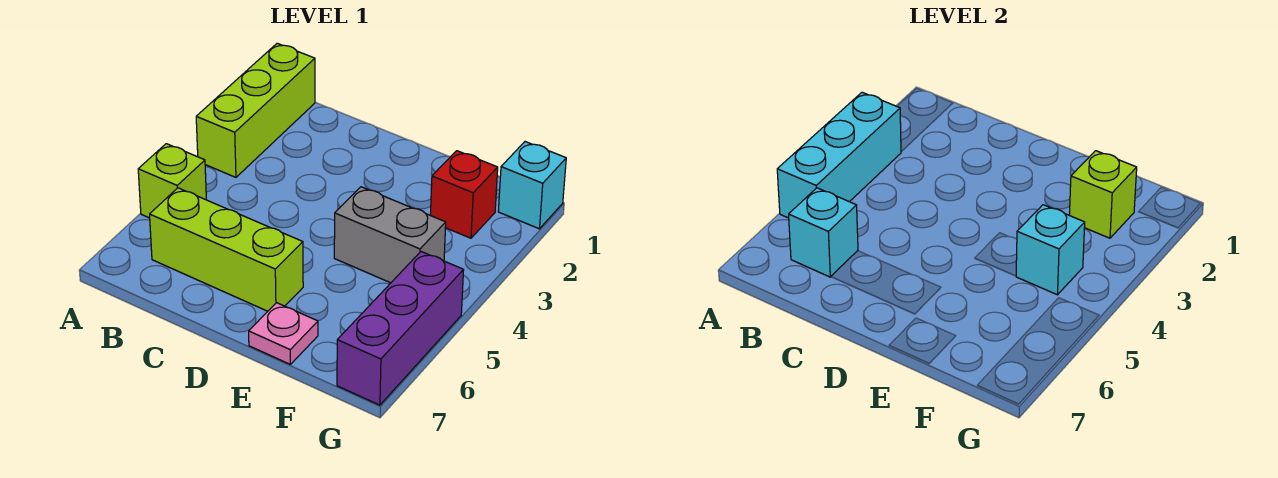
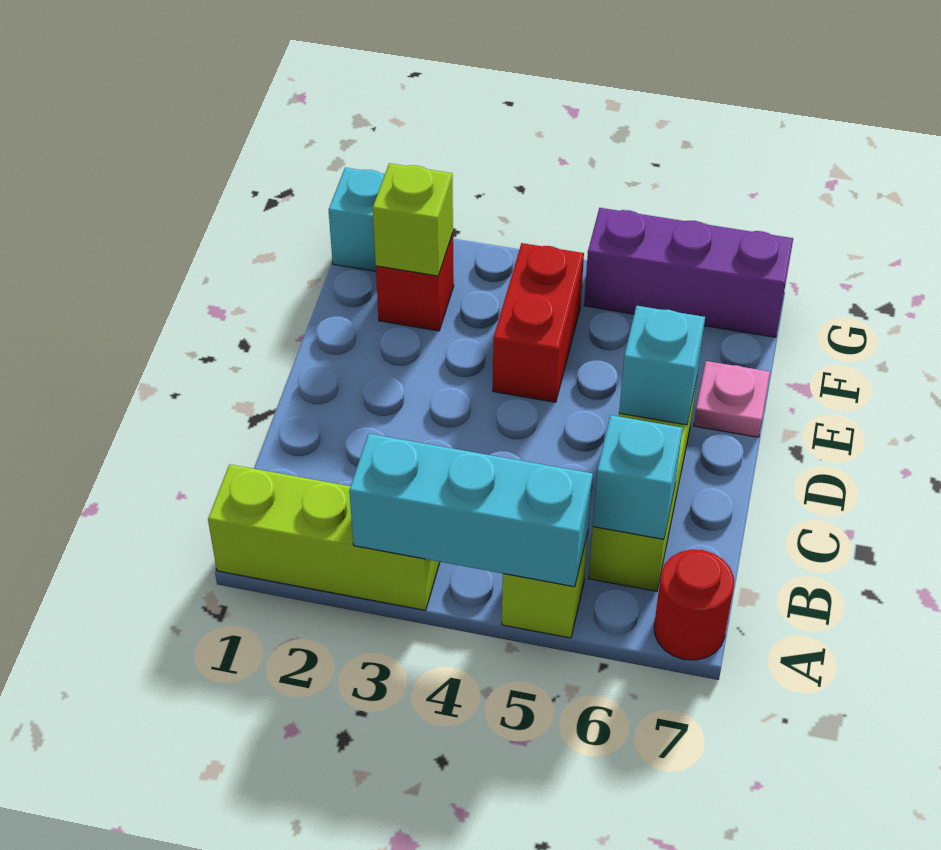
none -> red round brick A7 level 1
grey brick E4:F4 level 1 -> red brick E4:F4 level 1
cyan brick F4 level 2 -> cyan brick D6 level 2

